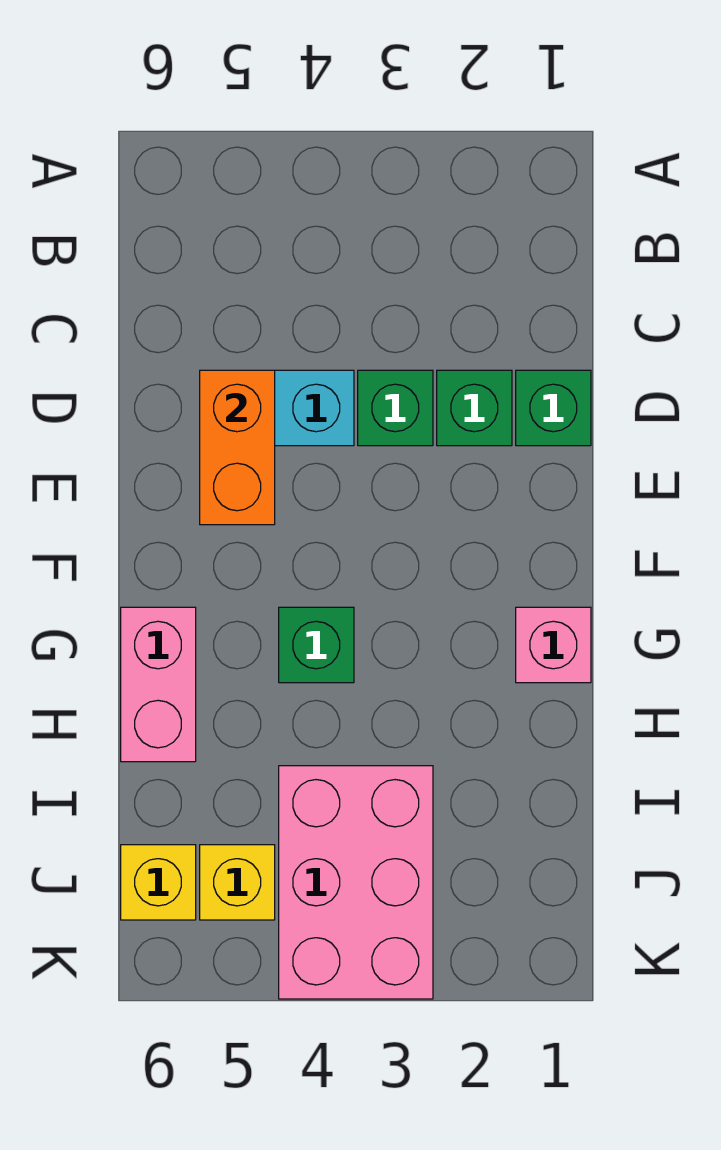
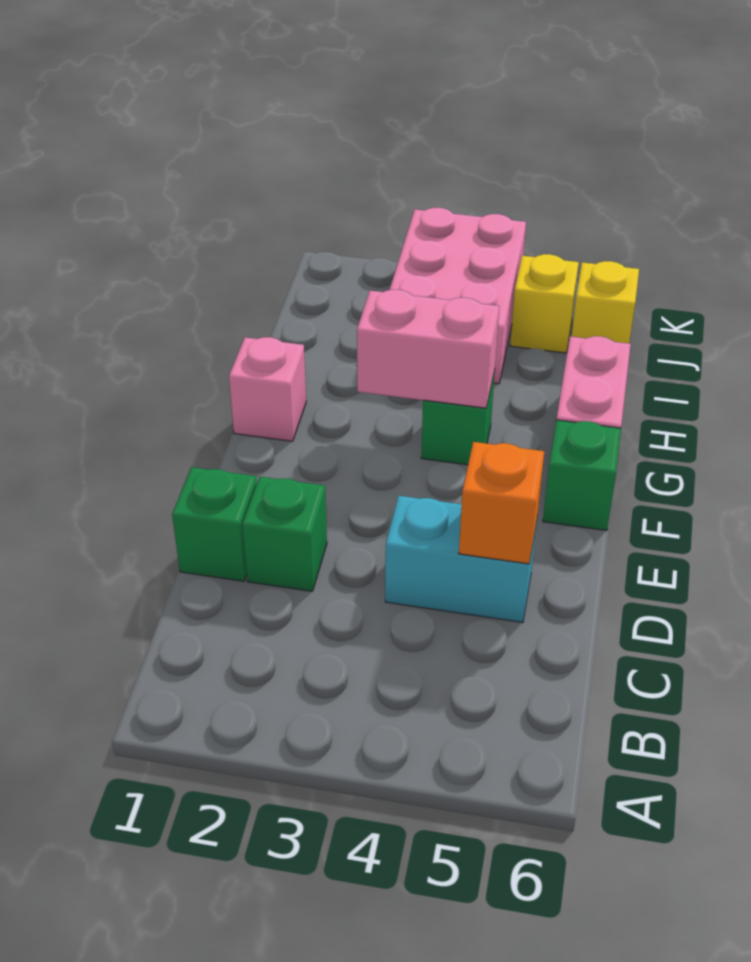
green brick D3 level 1 -> green brick F6 level 1
orange brick D5:E5 level 2 -> orange brick D5 level 2
none -> pink brick G3:G4 level 2

